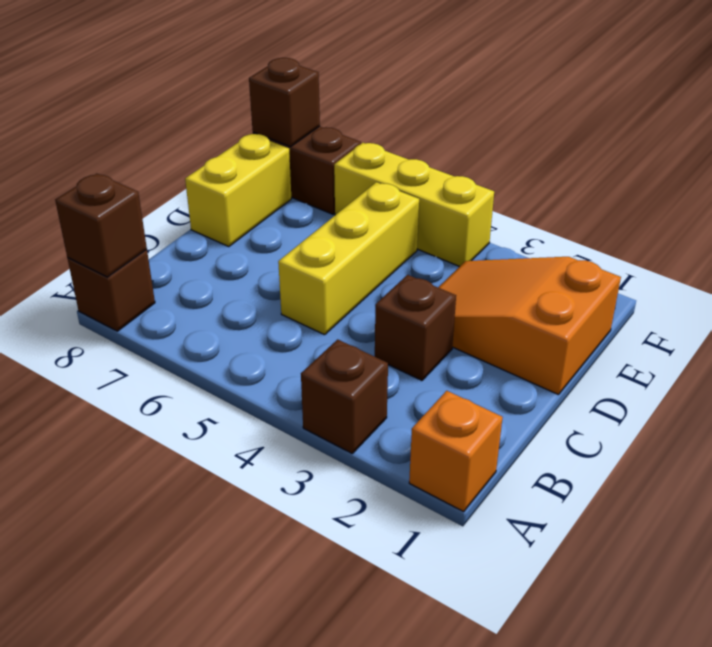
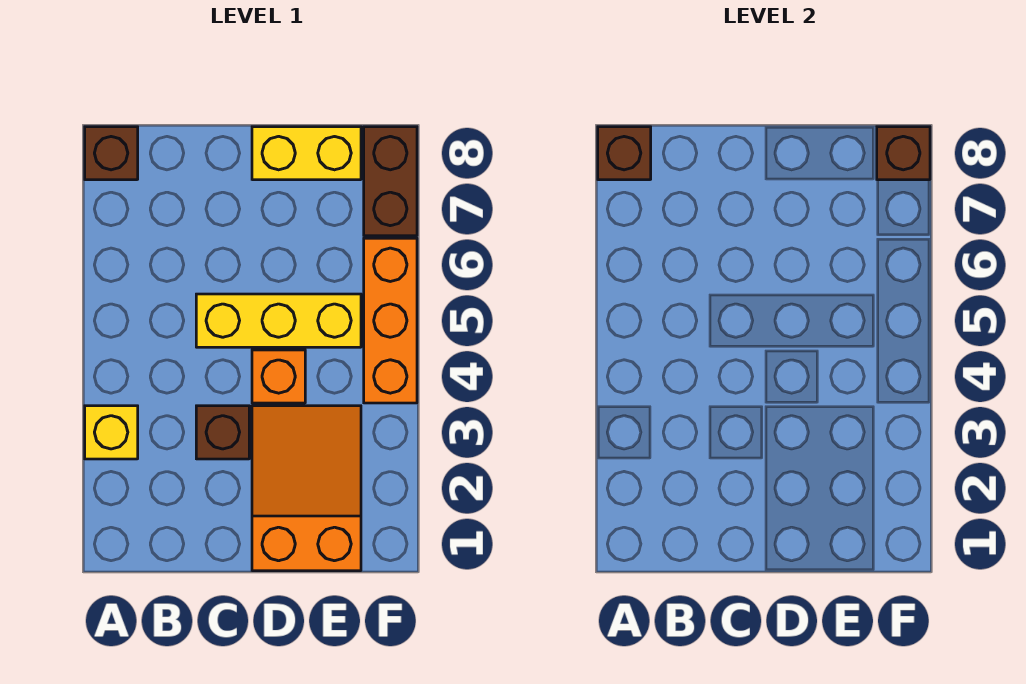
orange brick A1 level 1 -> orange brick D4 level 1
brown brick A3 level 1 -> yellow brick A3 level 1
yellow brick F4:F6 level 1 -> orange brick F4:F6 level 1

